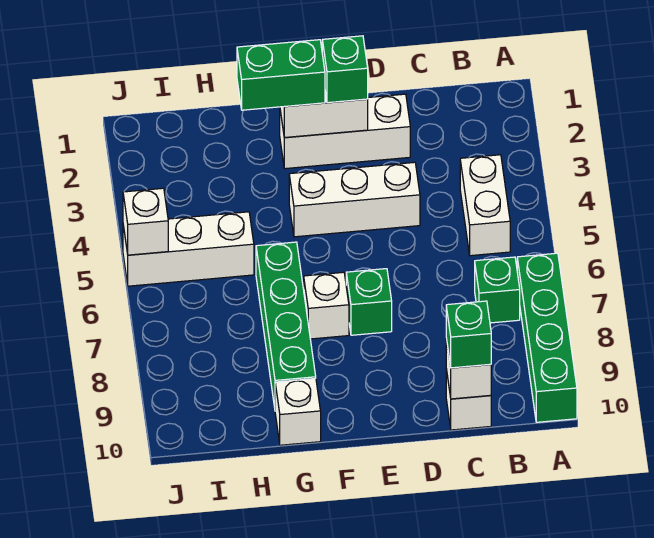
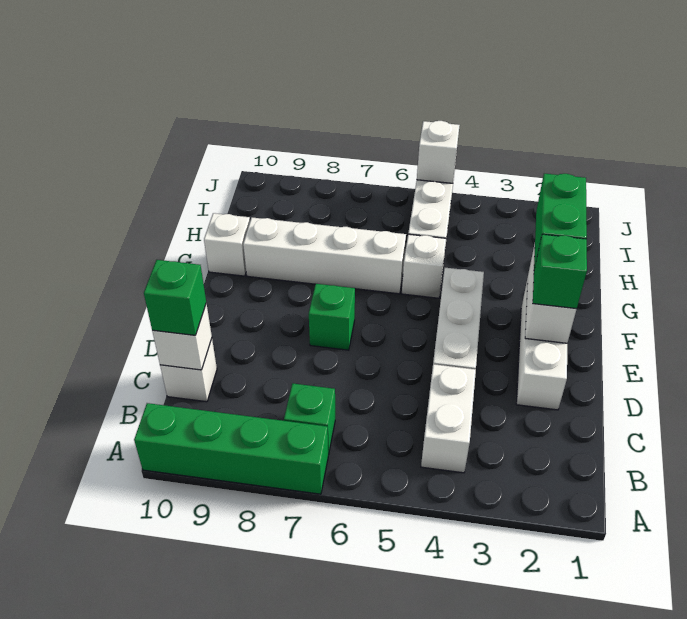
white brick B4:B5 level 1 -> white brick B4:C4 level 1
white brick F7 level 1 -> white brick G5 level 1
green brick G6:G9 level 1 -> white brick G6:G9 level 1

